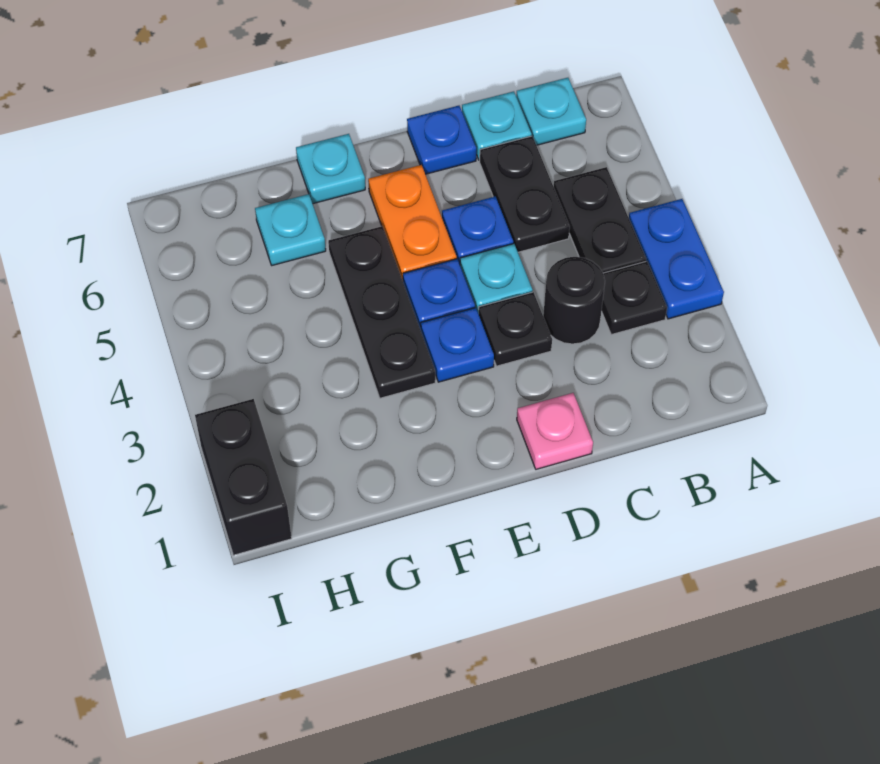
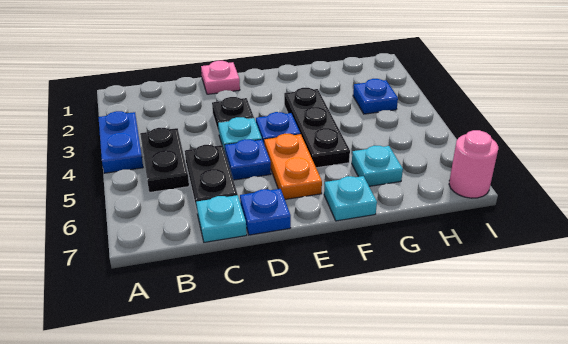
black plate B3 level 1 -> none
cyan plate B7 level 1 -> none
black round brick C3 level 1 -> none
blue plate E3 level 1 -> blue plate H3 level 1
black brick I1:I2 level 1 -> none
none -> pink round brick I7 level 1

